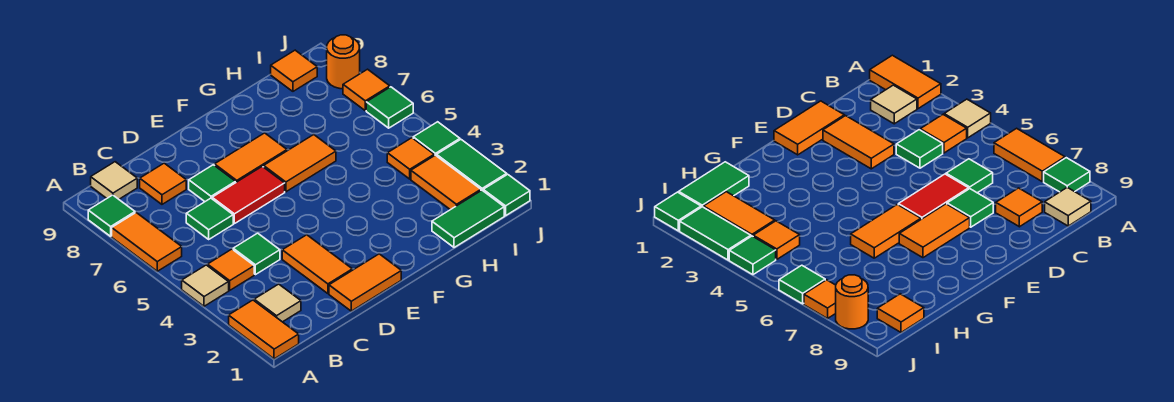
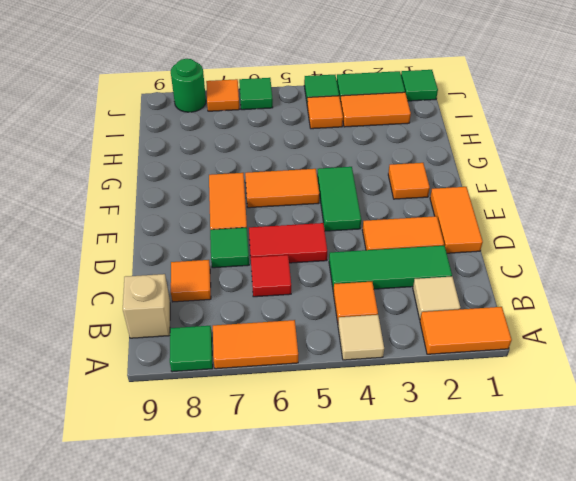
tan tile B9 level 1 -> tan brick B9 level 1
green tile C4 level 1 -> green tile C2:C4 level 1
green tile C6 level 1 -> red tile C6 level 1
red tile D6:E6 level 1 -> red tile D5:D6 level 1
orange tile F6:G6 level 1 -> orange tile F5:F6 level 1
green tile H1:I1 level 1 -> green tile E4:F4 level 1
orange tile I9 level 1 -> orange tile F2 level 1
orange round brick J8 level 1 -> green round brick J8 level 1

